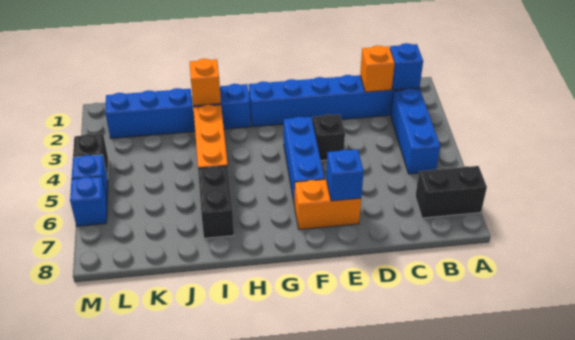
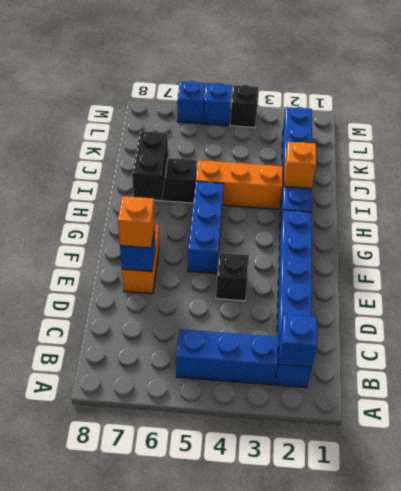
black brick A7:B7 level 1 -> black brick H7:I7 level 2
orange brick C2 level 2 -> orange brick E7 level 3
blue brick F4:F6 level 1 -> blue brick F5:H5 level 1

